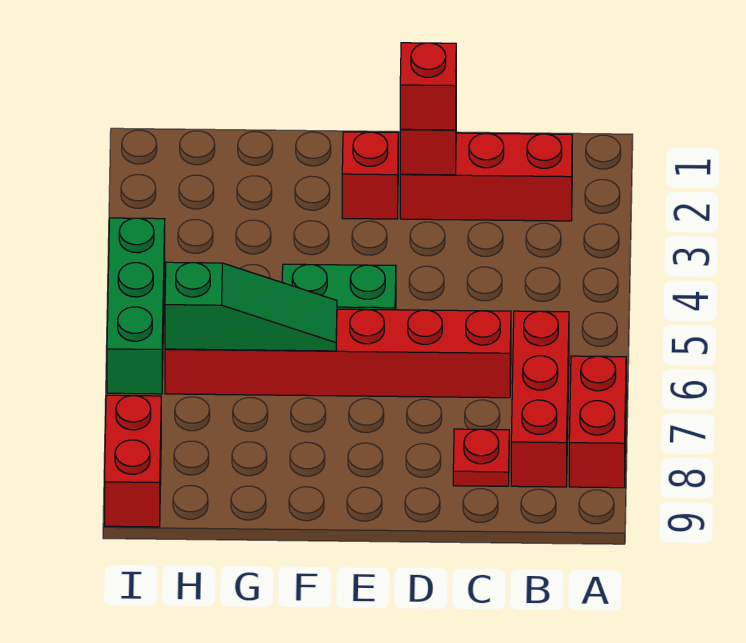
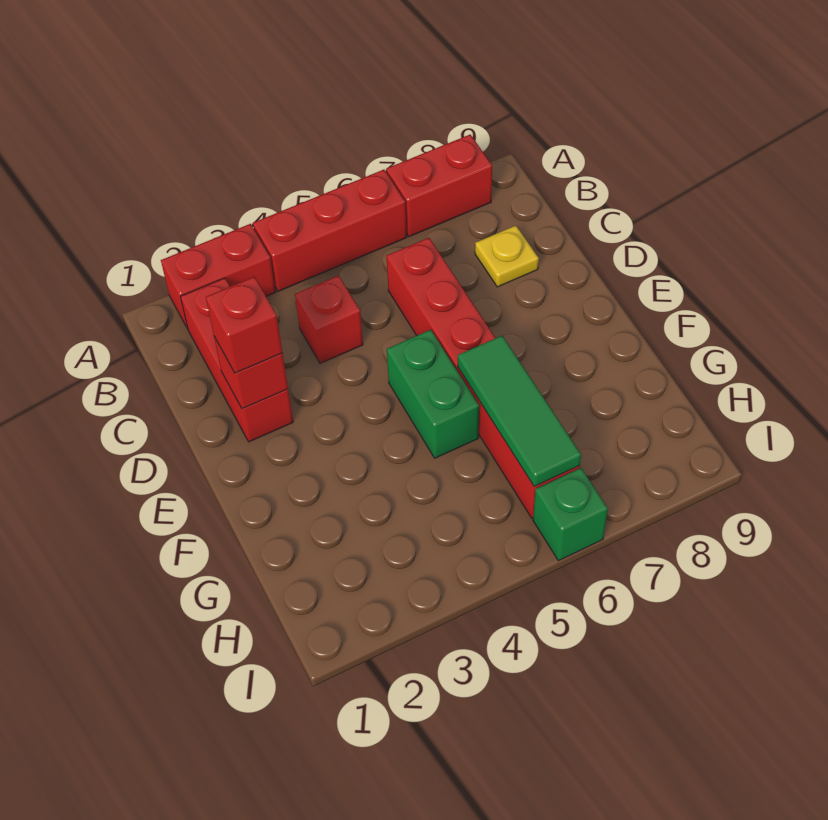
red brick B6:B8 level 1 -> red brick A4:A6 level 1
red plate C8 level 1 -> yellow plate C8 level 1
red brick E2 level 1 -> red brick C4 level 1
green slope F6:H6 level 2 top H -> green tile F6:H6 level 2
green brick I4:I6 level 1 -> green brick I6 level 1
red brick I8:I9 level 1 -> red brick A2:A3 level 1

